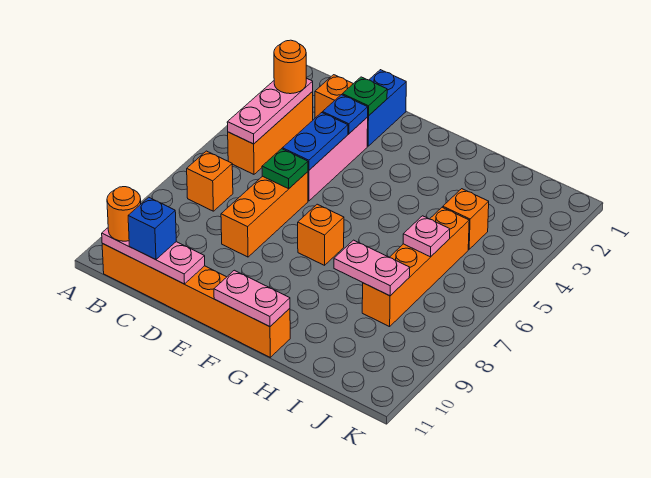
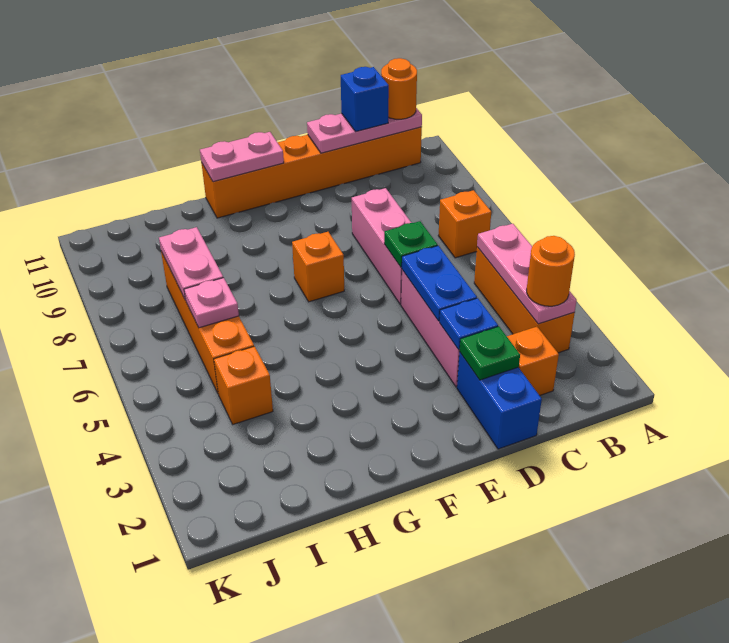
orange brick D6:D8 level 1 -> pink brick D6:D8 level 1
pink plate H8:I8 level 2 -> pink plate I7:I8 level 2

